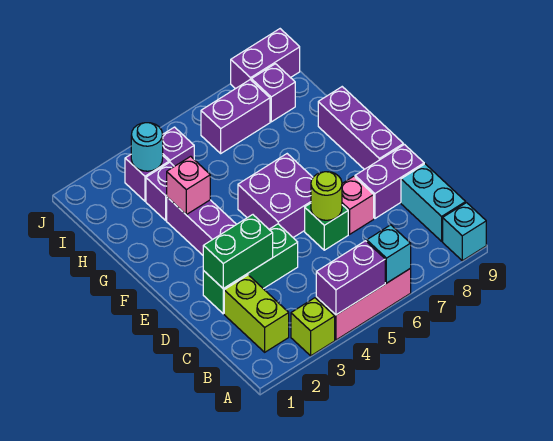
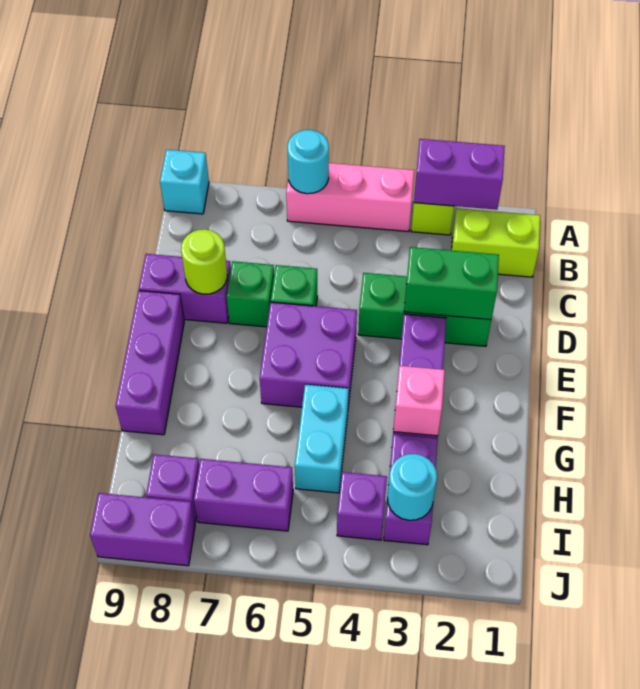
purple brick A4:A5 level 2 -> purple brick A2:A3 level 2
cyan brick A6 level 2 -> cyan round brick A6 level 2
lime brick B2:C2 level 1 -> lime brick B1:B2 level 1
cyan brick B9:C9 level 1 -> cyan brick G5:H5 level 1
lime round brick D6 level 2 -> lime round brick D8 level 2
pink brick D7 level 1 -> green brick D7 level 1

